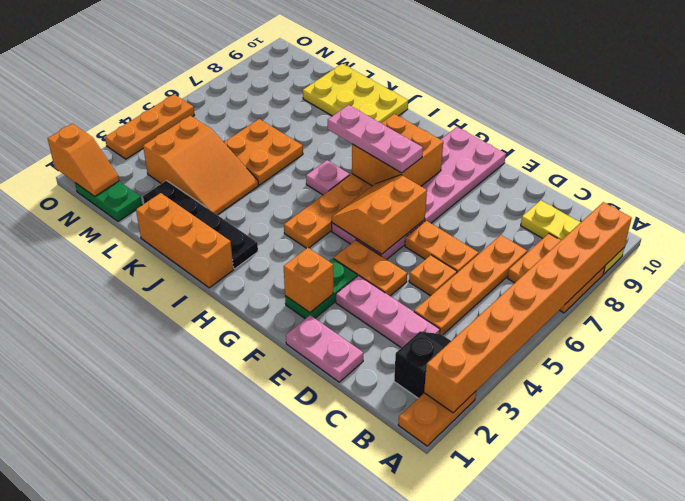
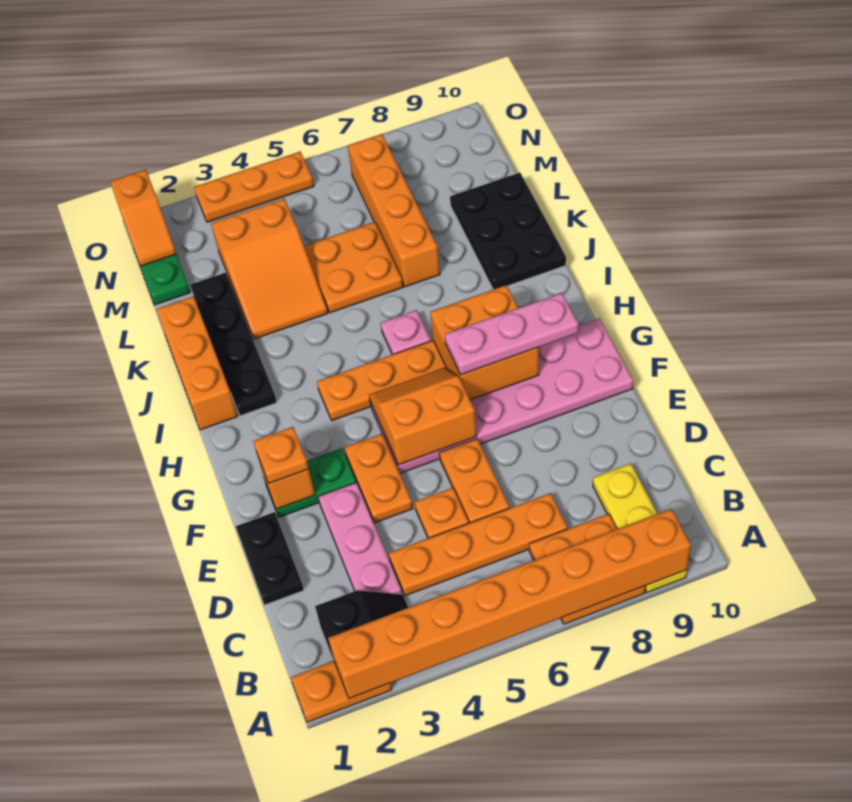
pink plate D1:E1 level 1 -> black plate D1:E1 level 1
none -> orange plate F2 level 3
pink plate G7:I7 level 3 -> pink plate G7:G9 level 3
yellow plate J9:L10 level 1 -> black plate J9:L10 level 1
none -> orange brick K7:N7 level 1

